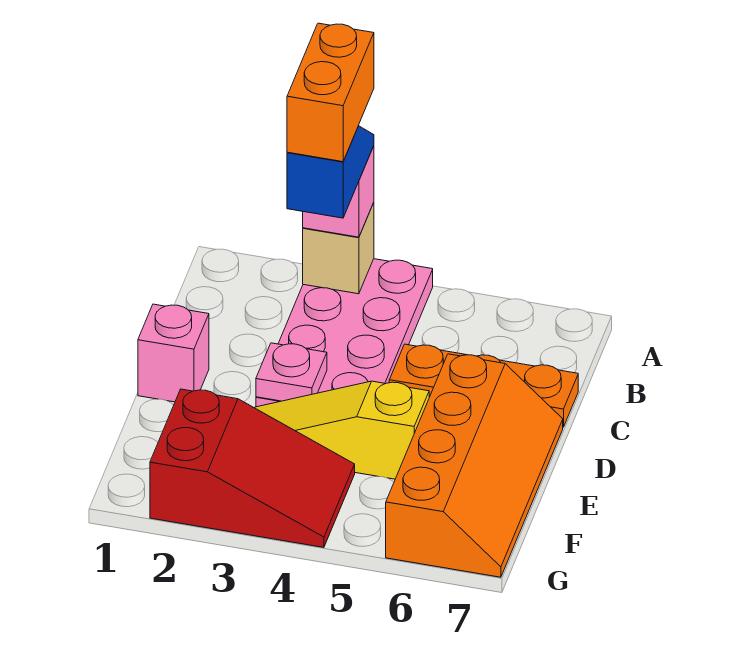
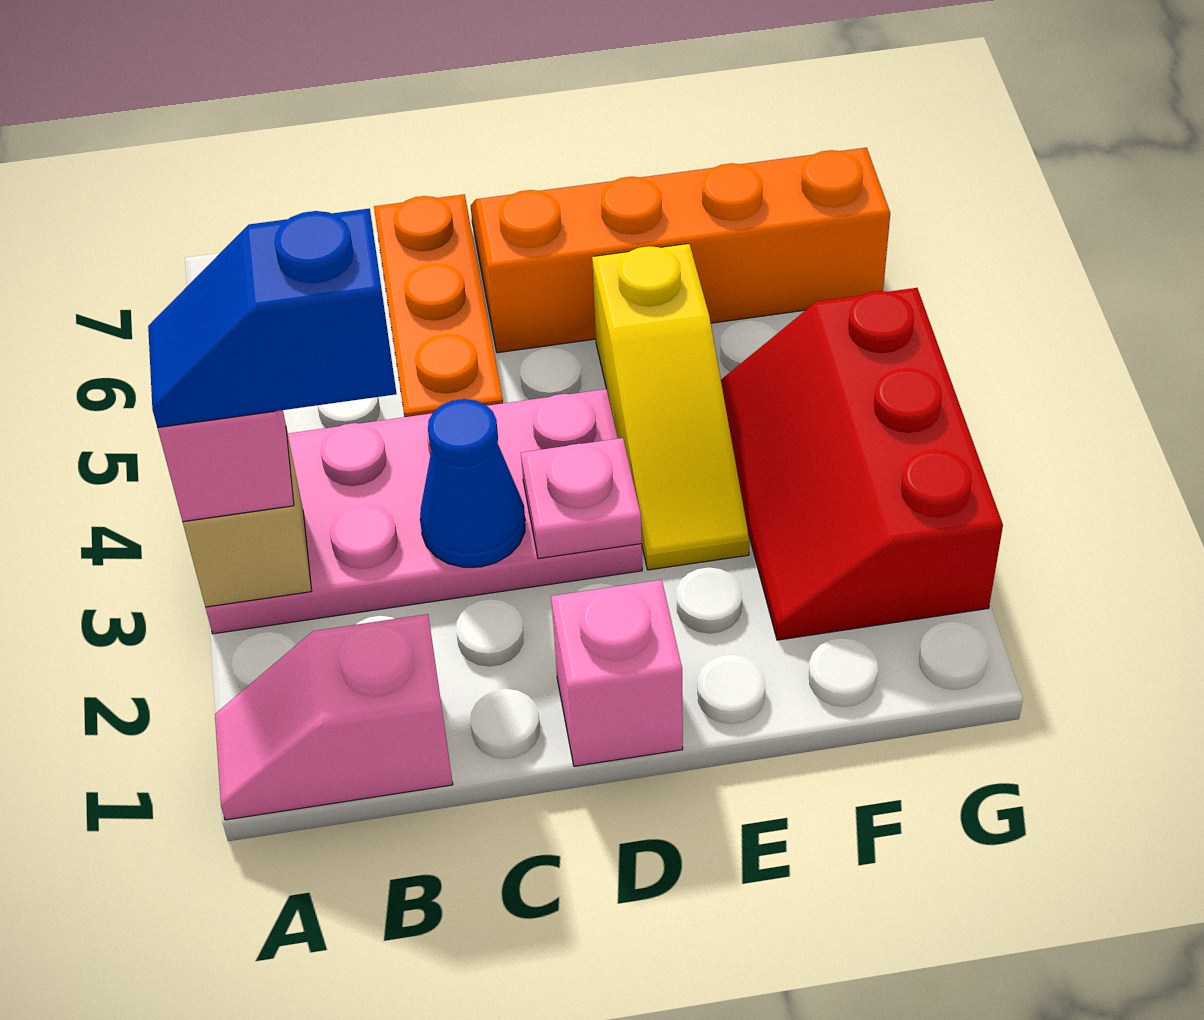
none -> pink slope A1:B1 level 1 top B
orange brick A3:B3 level 5 -> none
none -> blue cone C3 level 2
red slope F2:G4 level 1 top 2 -> red slope F2:G4 level 1 top G

